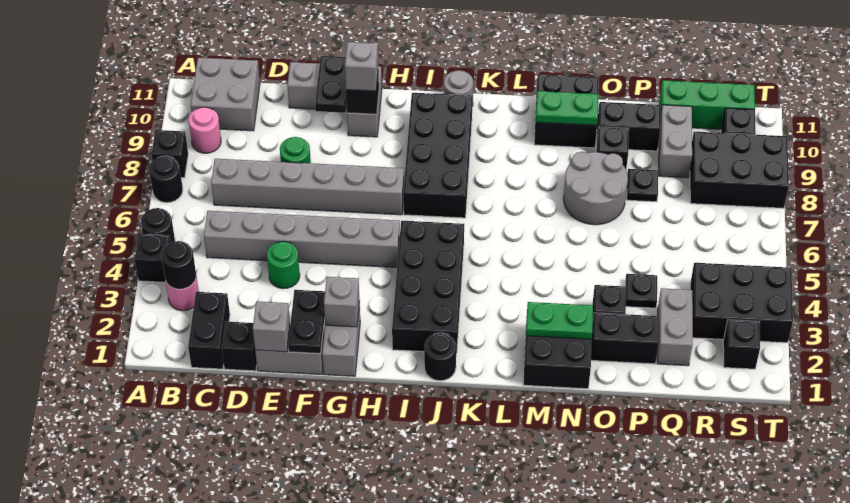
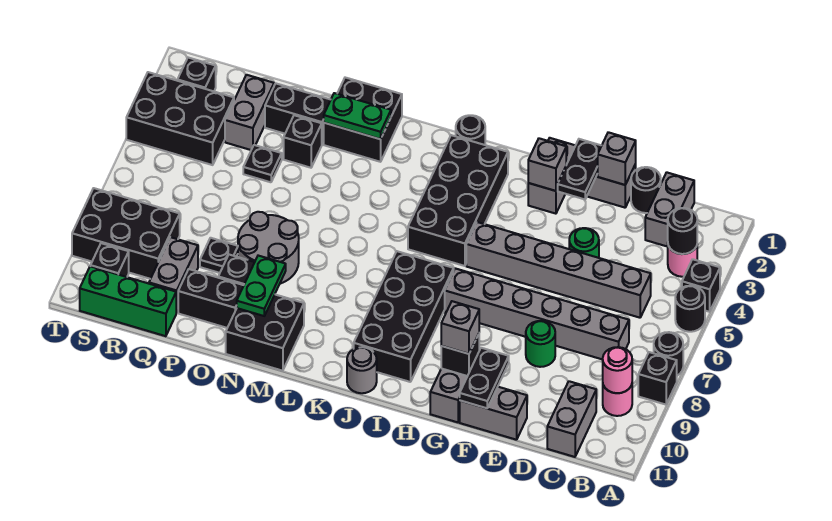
none -> pink round brick B9 level 2
grey brick B10:C11 level 1 -> grey brick C10:C11 level 1
black brick C1:C2 level 1 -> grey brick C1:C2 level 1
black brick D1 level 1 -> black round brick D1 level 1
green plate M10:N10 level 2 -> green plate N9:N10 level 2

